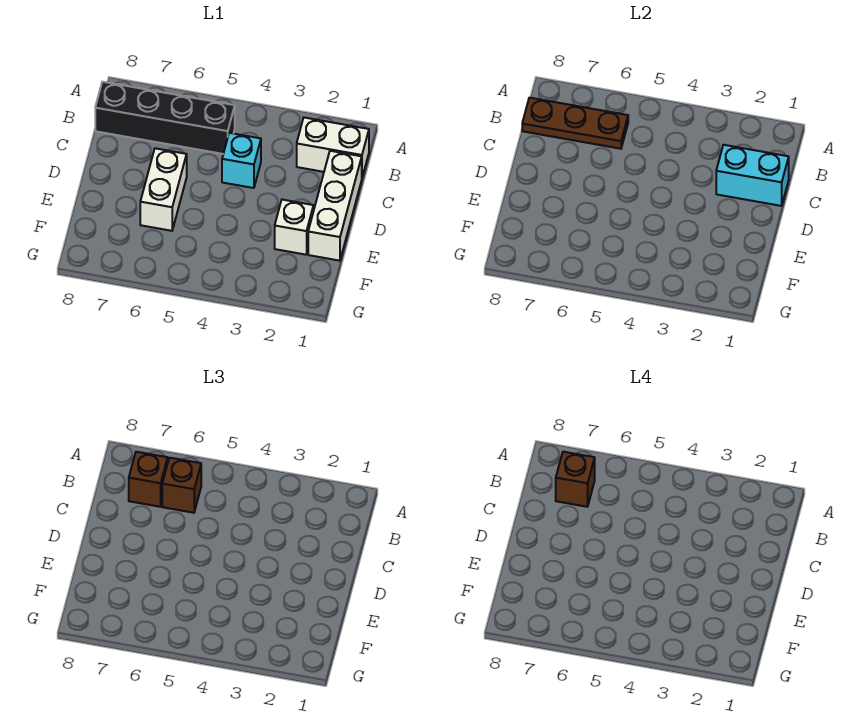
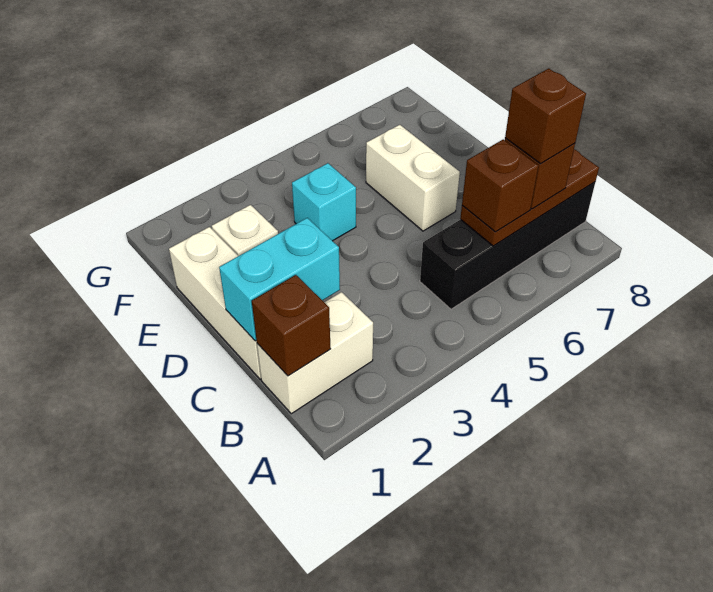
none -> brown brick B1 level 2
cyan brick C4 level 1 -> cyan brick E4 level 1

